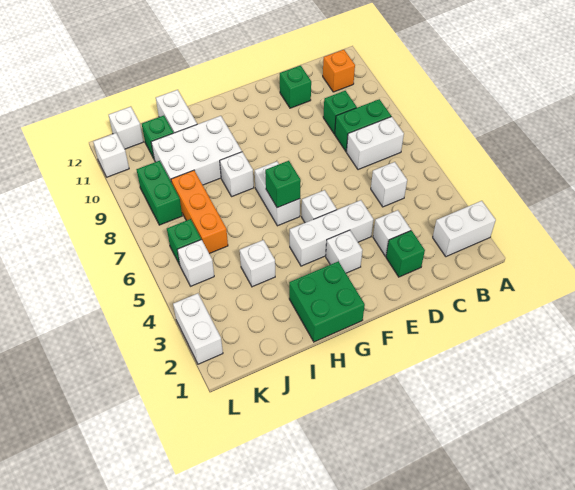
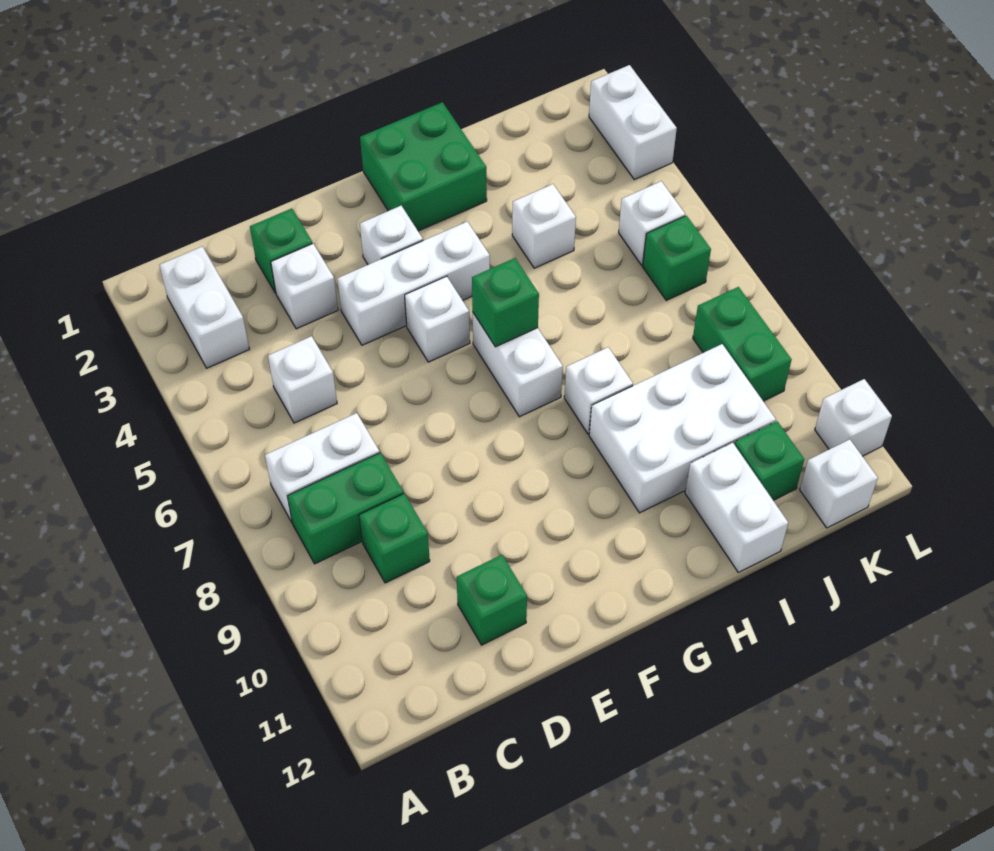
white brick A2:B2 level 1 -> white brick B2:B3 level 1
orange brick B11 level 1 -> none
orange brick J6:J8 level 1 -> none

